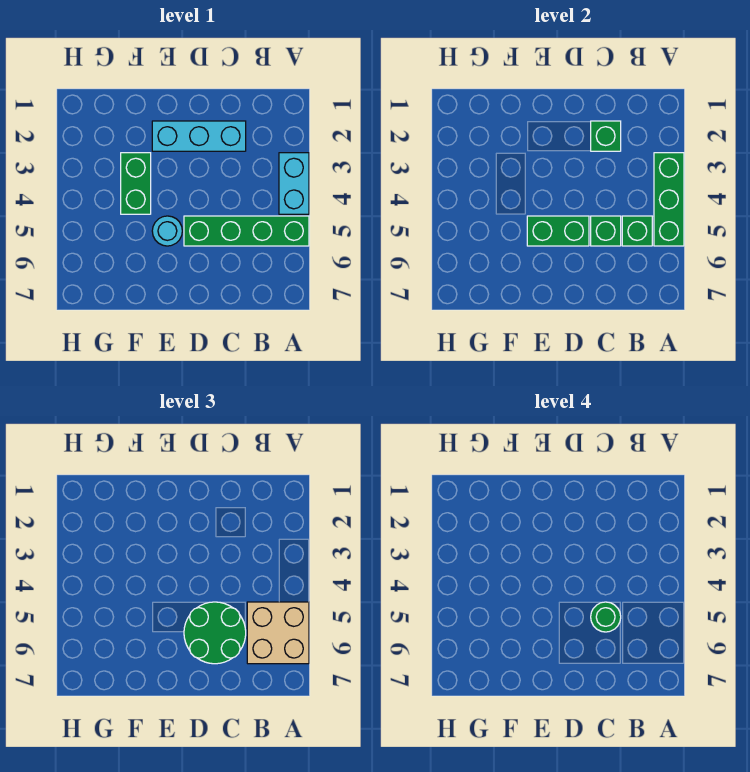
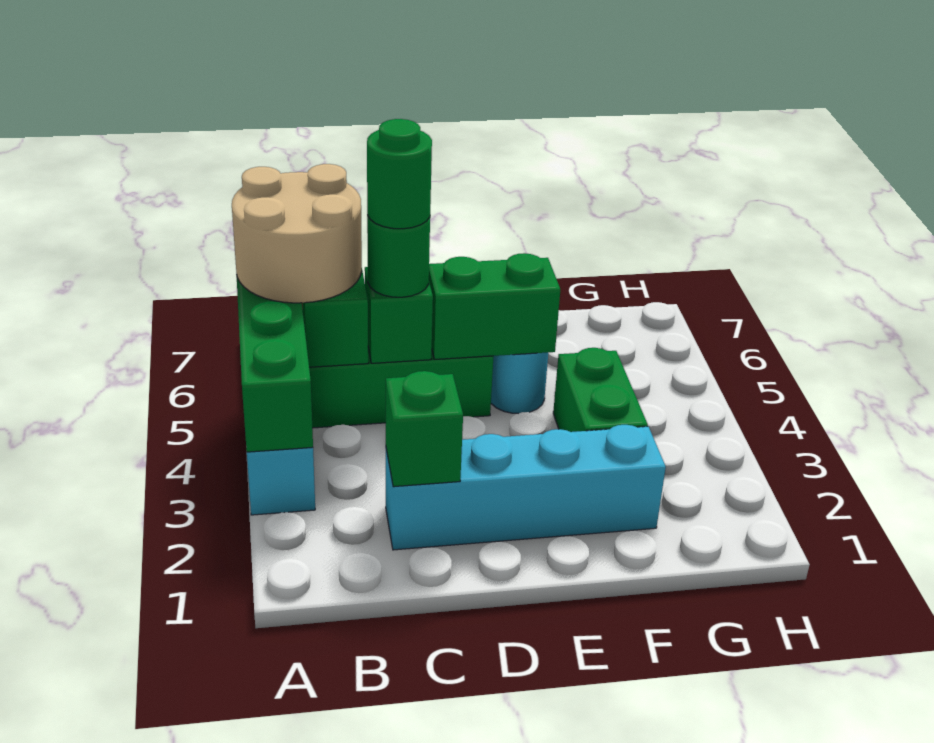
tan brick A5:B6 level 3 -> tan round brick A5:B6 level 3
cyan brick C2:E2 level 1 -> cyan brick C2:F2 level 1
green round brick C5:D6 level 3 -> green round brick C5 level 3

